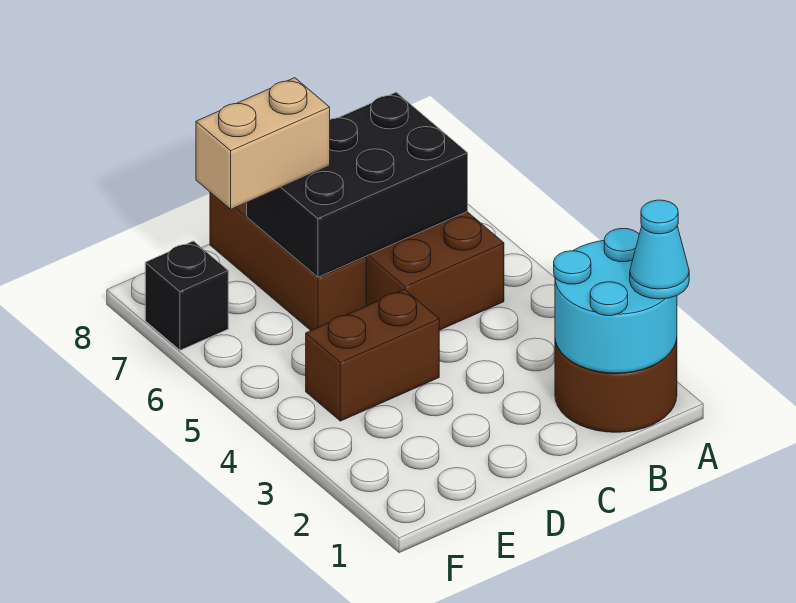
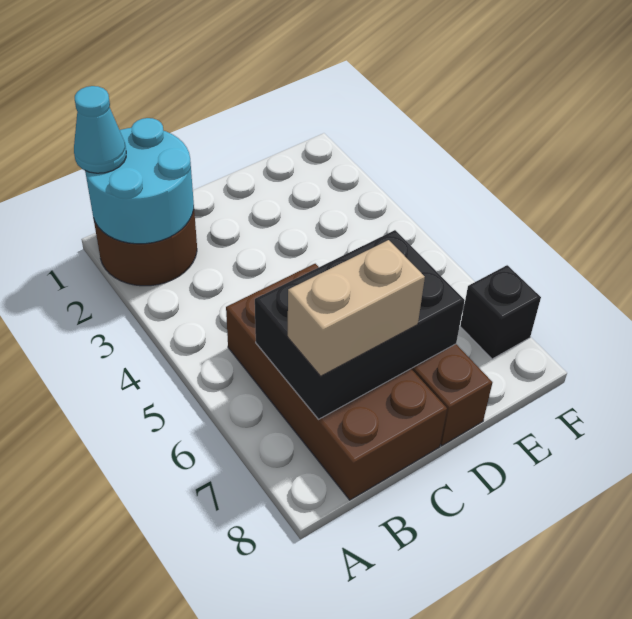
brown brick D4:E4 level 1 -> none
tan brick D7:E7 level 3 -> tan brick B7:C7 level 3

